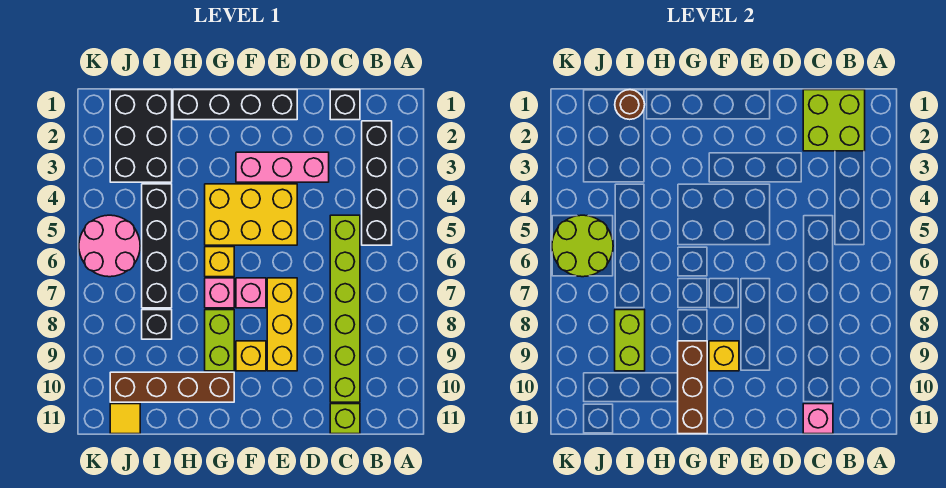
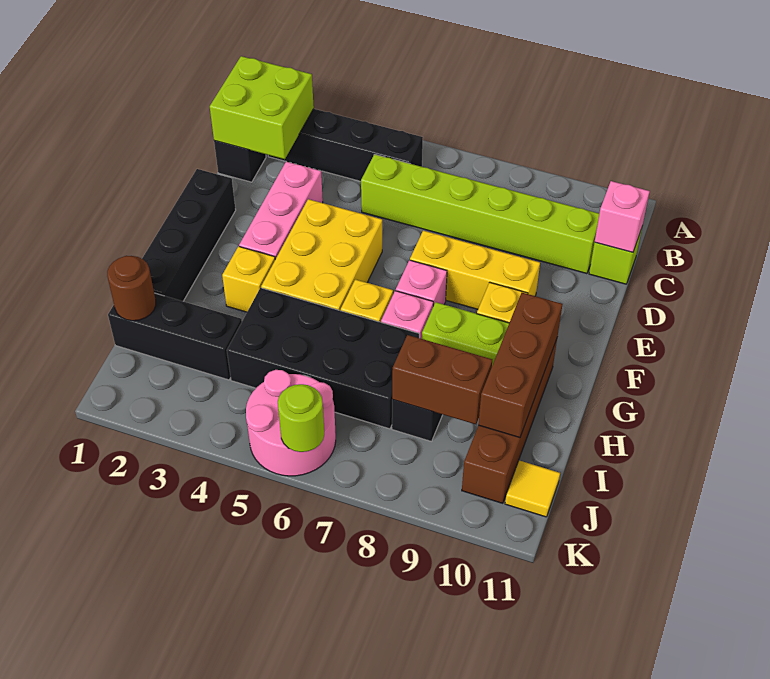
yellow brick F9 level 2 -> yellow brick G3 level 1
brown brick G9:G11 level 2 -> brown brick G10:I10 level 2
black brick I1:J3 level 1 -> black brick I1:I3 level 1
black brick I4:I7 level 1 -> black brick H4:I7 level 1
lime brick I8:I9 level 2 -> brown brick I8:I9 level 2
lime round brick J5:K6 level 2 -> lime round brick K6 level 2

